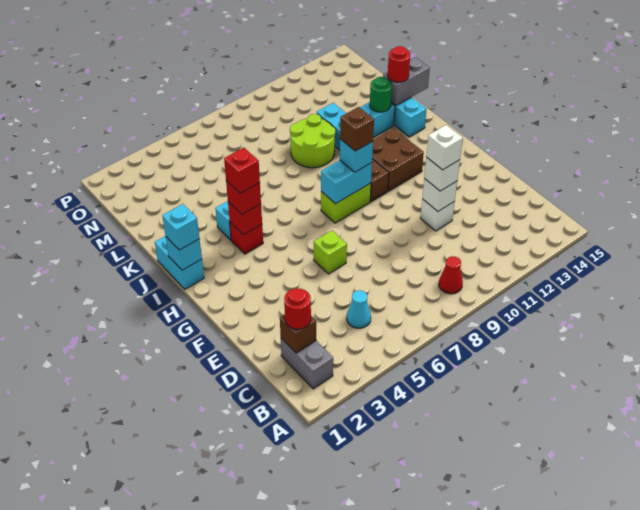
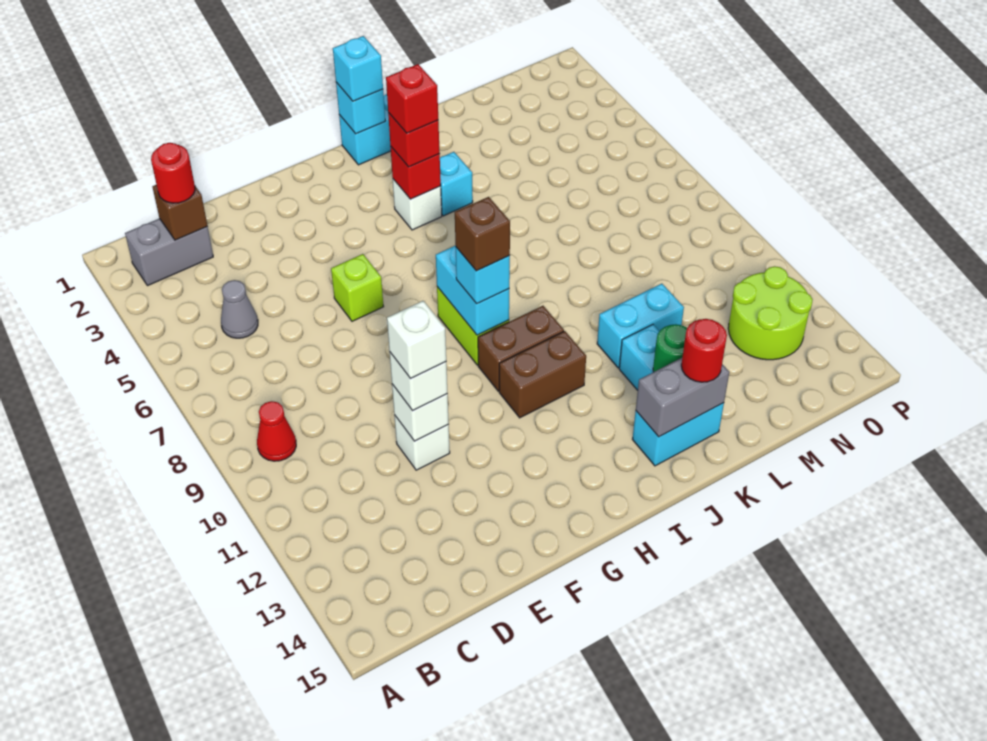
cyan cone C5 level 1 -> grey cone C5 level 1
brown brick H11:I12 level 1 -> brown brick H11:I11 level 1
red brick I4 level 1 -> white brick I4 level 1
lime round brick K9:L10 level 1 -> lime round brick N12:O13 level 1
grey brick K14:K15 level 2 -> grey brick J14:K14 level 2

